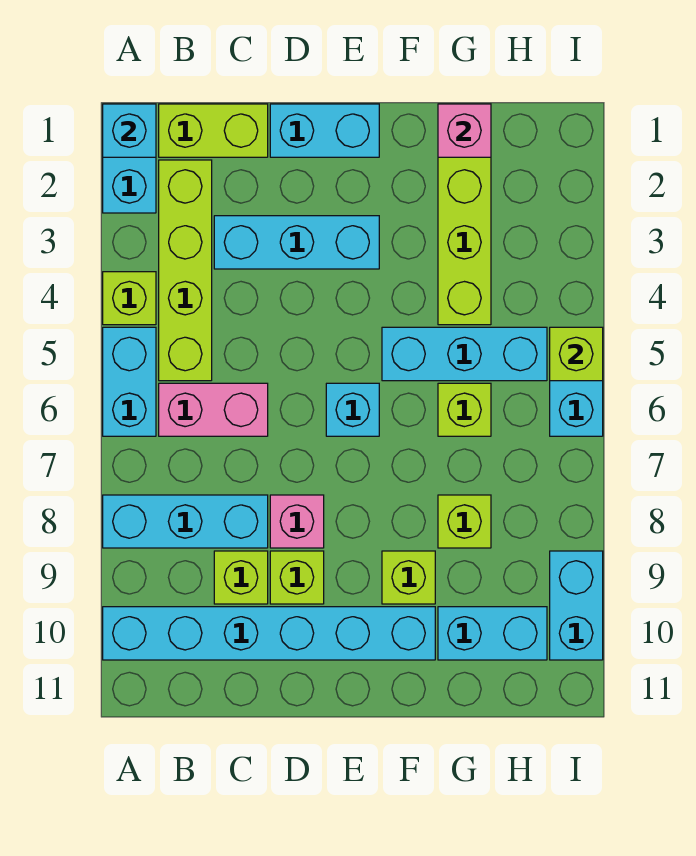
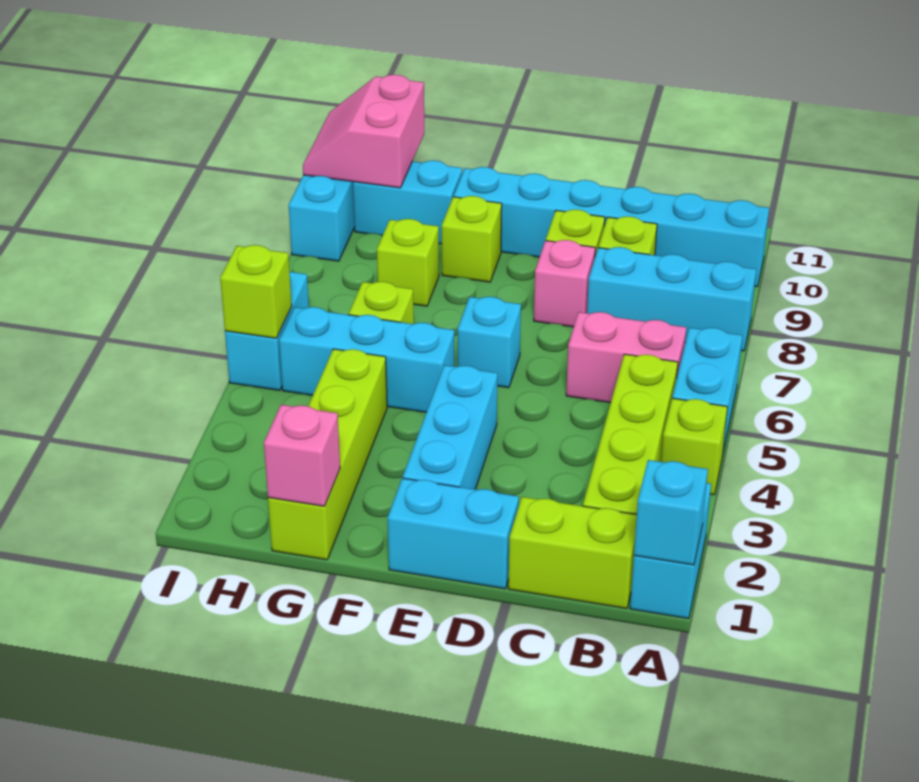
cyan brick C3:E3 level 1 -> cyan brick E2:E4 level 1
none -> pink slope H10:I11 level 2 top H

